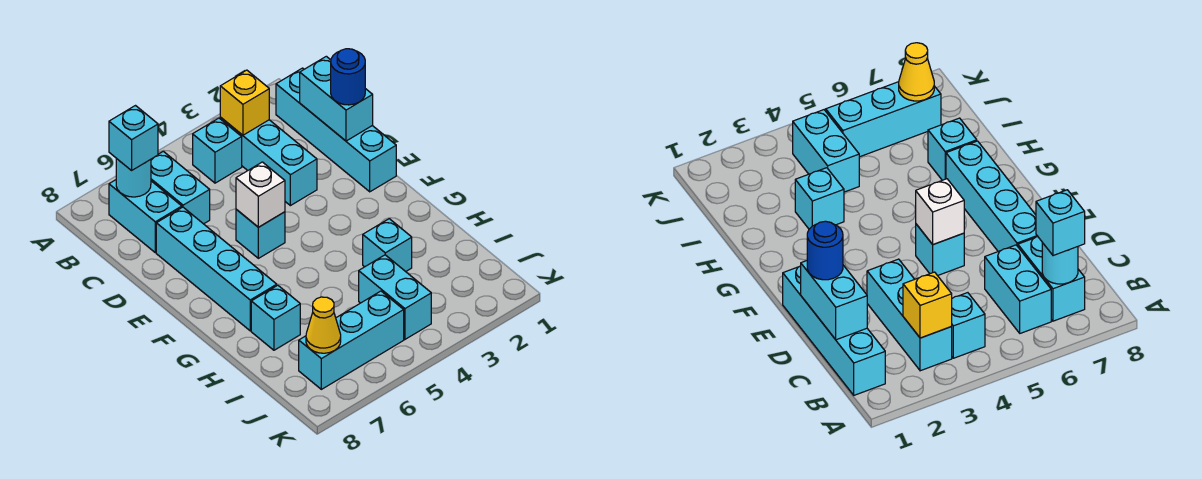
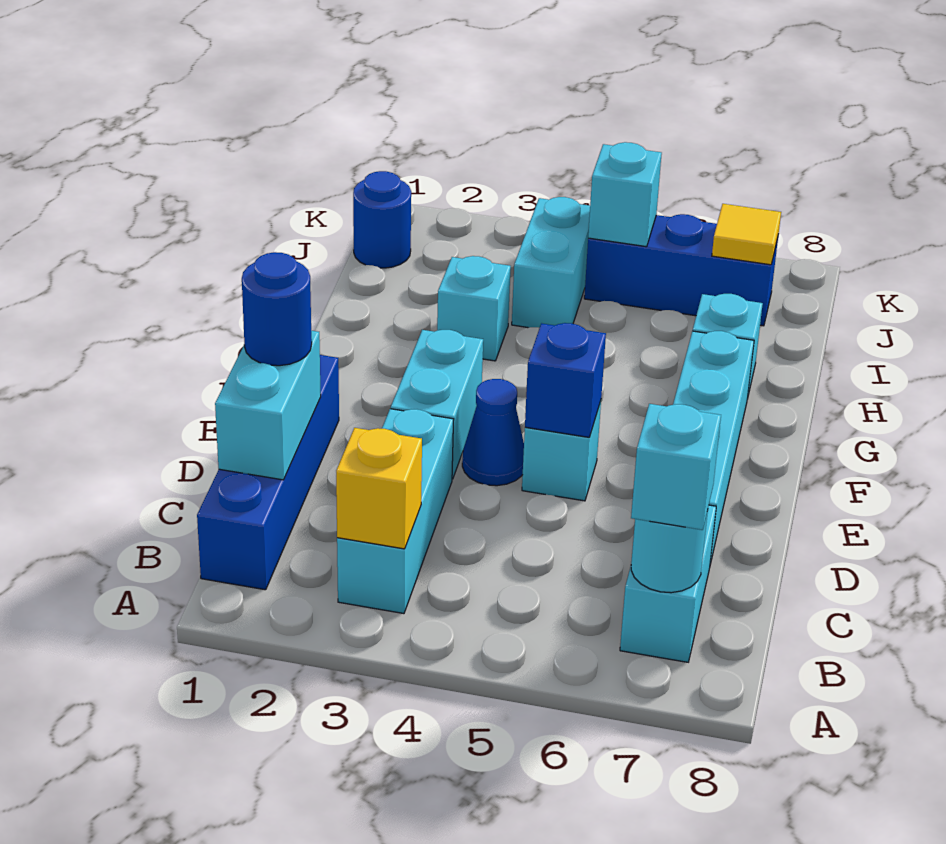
cyan brick B1:E1 level 1 -> blue brick B1:E1 level 1
cyan brick B4 level 1 -> cyan brick J5 level 2
cyan brick B6:C6 level 1 -> cyan brick E3:F3 level 1
none -> blue cone E4 level 1
white brick E5 level 2 -> blue brick E5 level 2
none -> blue round brick J1 level 1
cyan brick J5:J7 level 1 -> blue brick J5:J7 level 1
yellow cone J7 level 2 -> yellow tile J7 level 2

